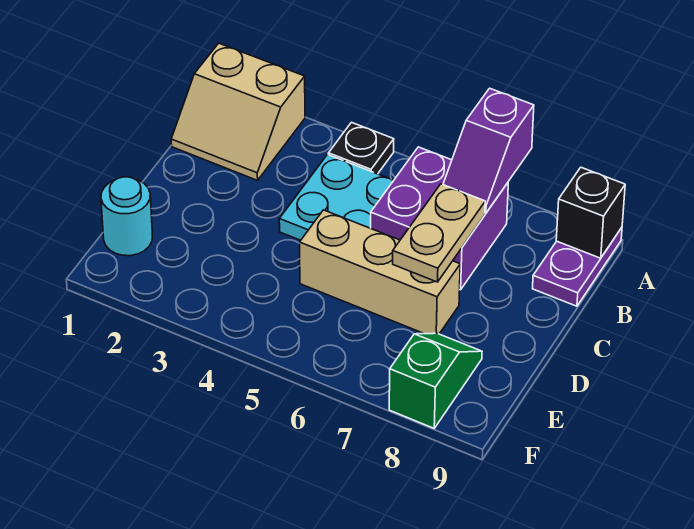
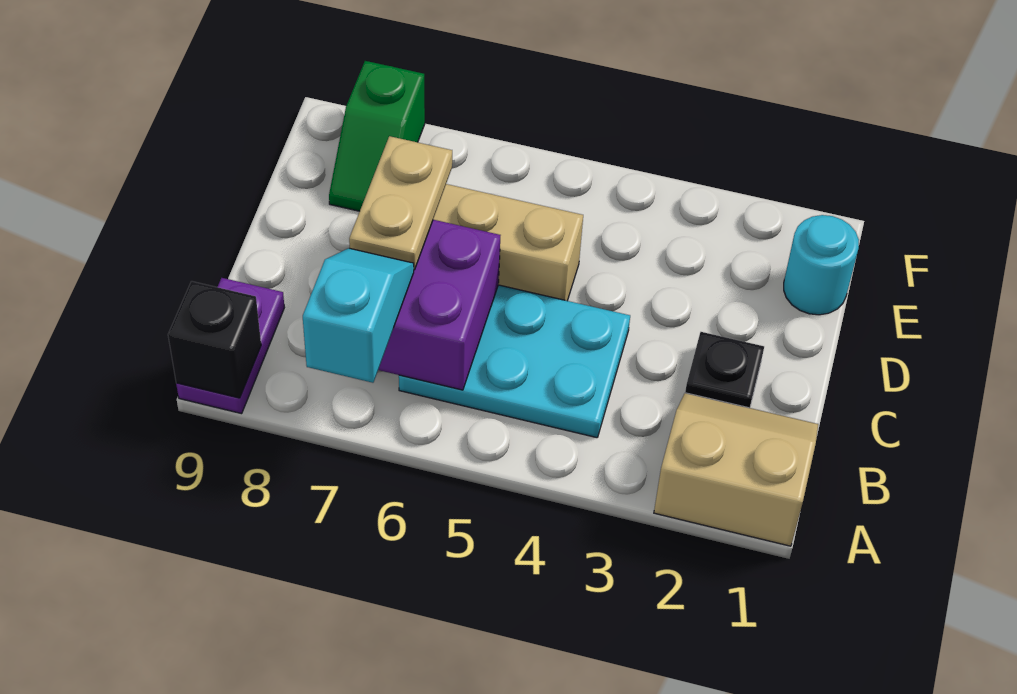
black plate A4 level 1 -> black plate C2 level 1
purple slope A7:B7 level 3 top A -> cyan slope A7:B7 level 3 top A

